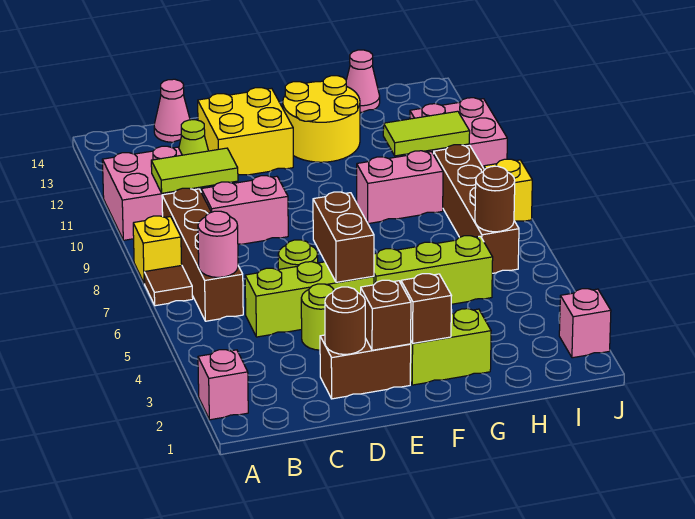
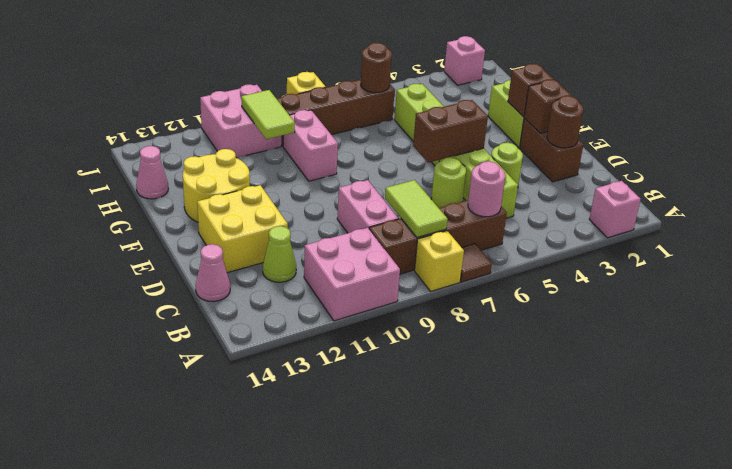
lime tile B10:C10 level 2 -> lime tile B8:C8 level 2

